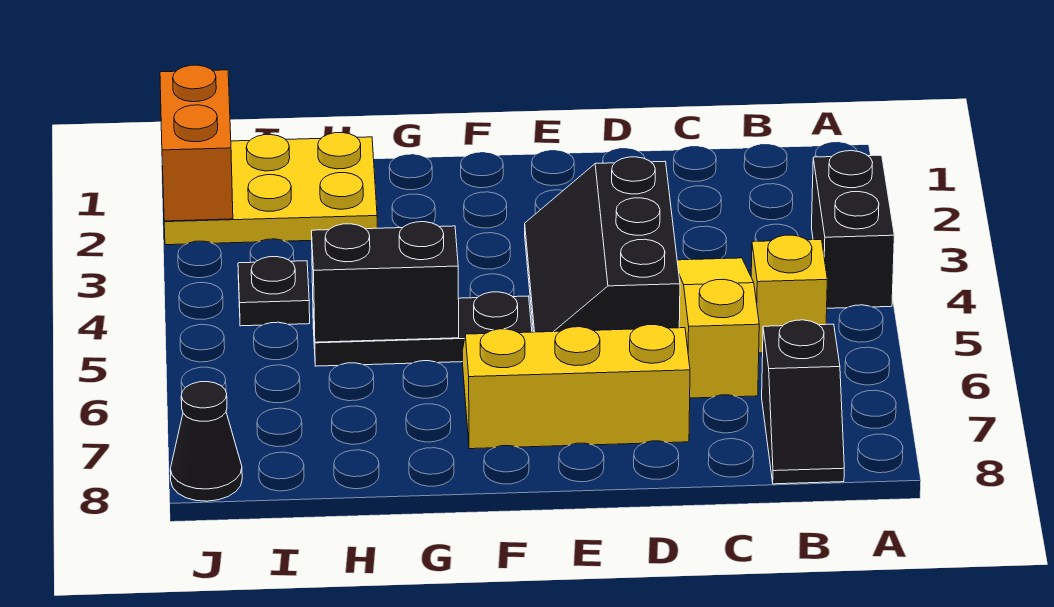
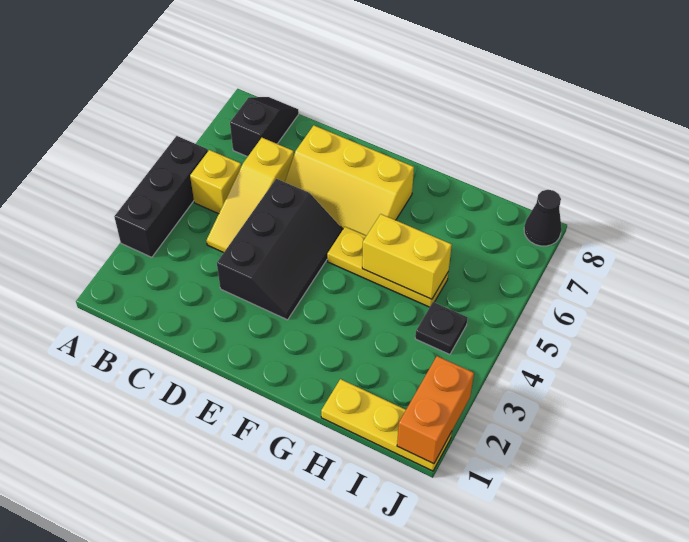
black brick A3:A4 level 1 -> black brick A3:A5 level 1
black plate F5:H5 level 1 -> yellow plate F5:H5 level 1
black brick G5:H5 level 2 -> yellow brick G5:H5 level 2
yellow plate H1:J2 level 1 -> yellow plate H1:J1 level 1

